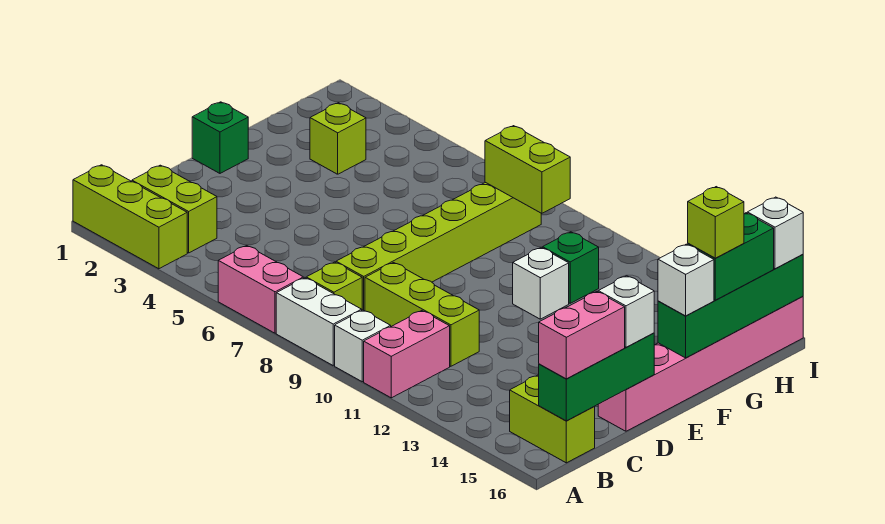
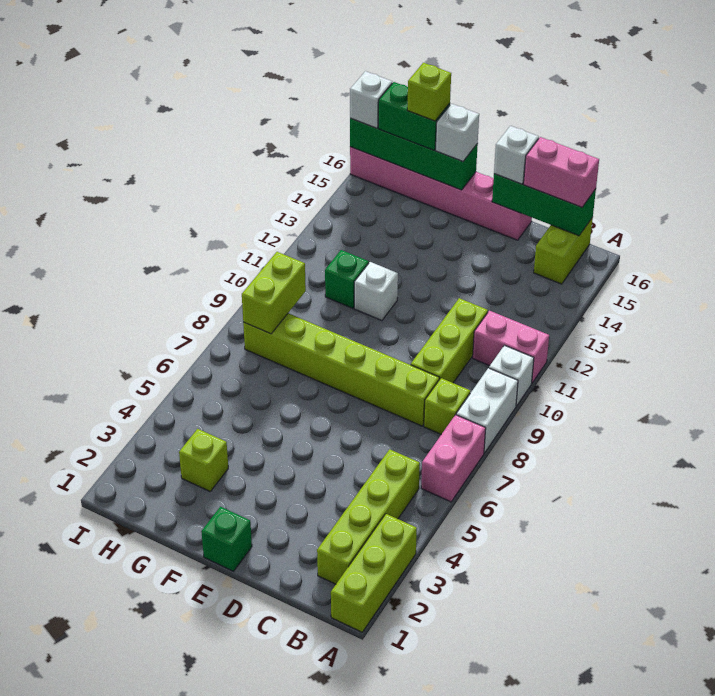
lime brick B2:B3 level 1 -> lime brick B2:B5 level 1

